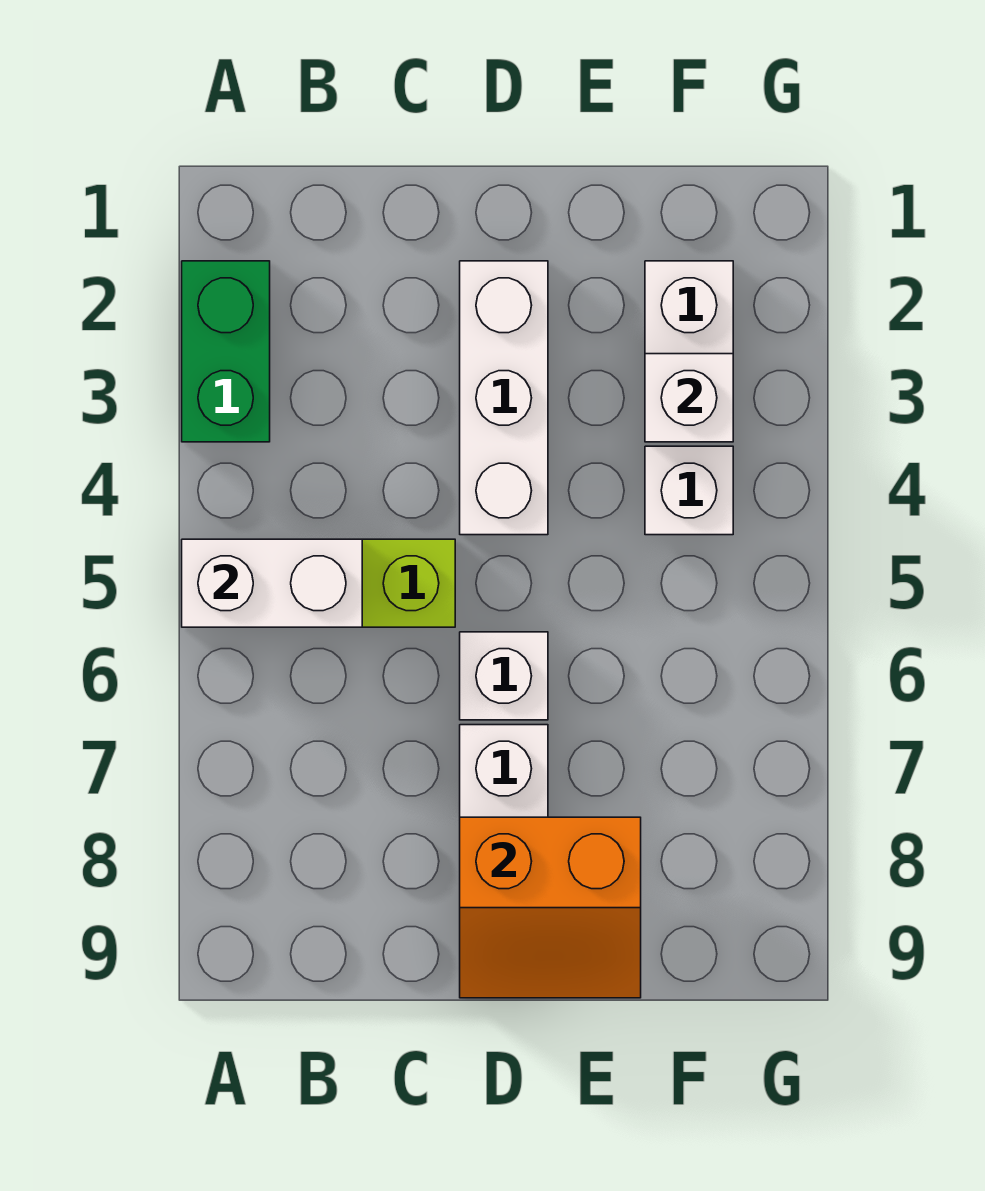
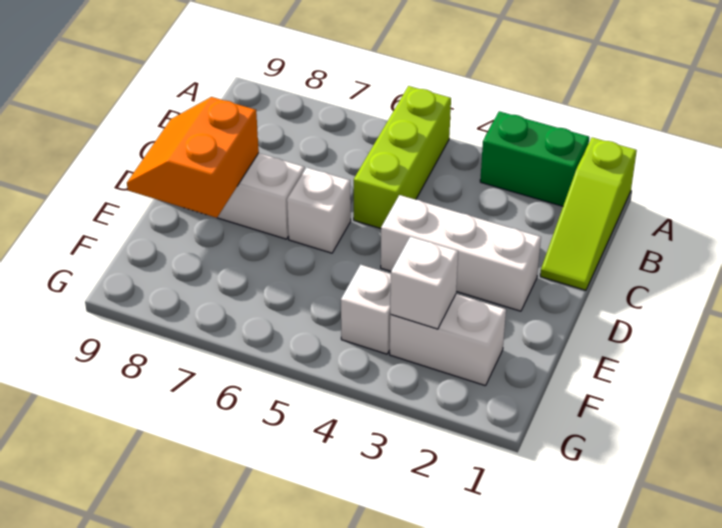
none -> lime slope A1:C1 level 1 top A
white brick A5:B5 level 2 -> none

